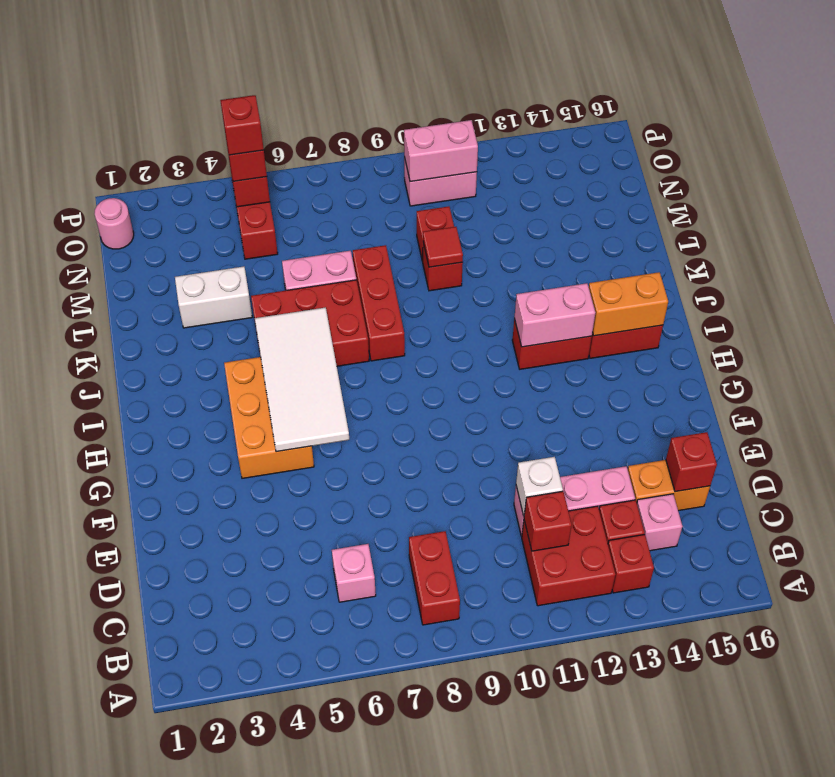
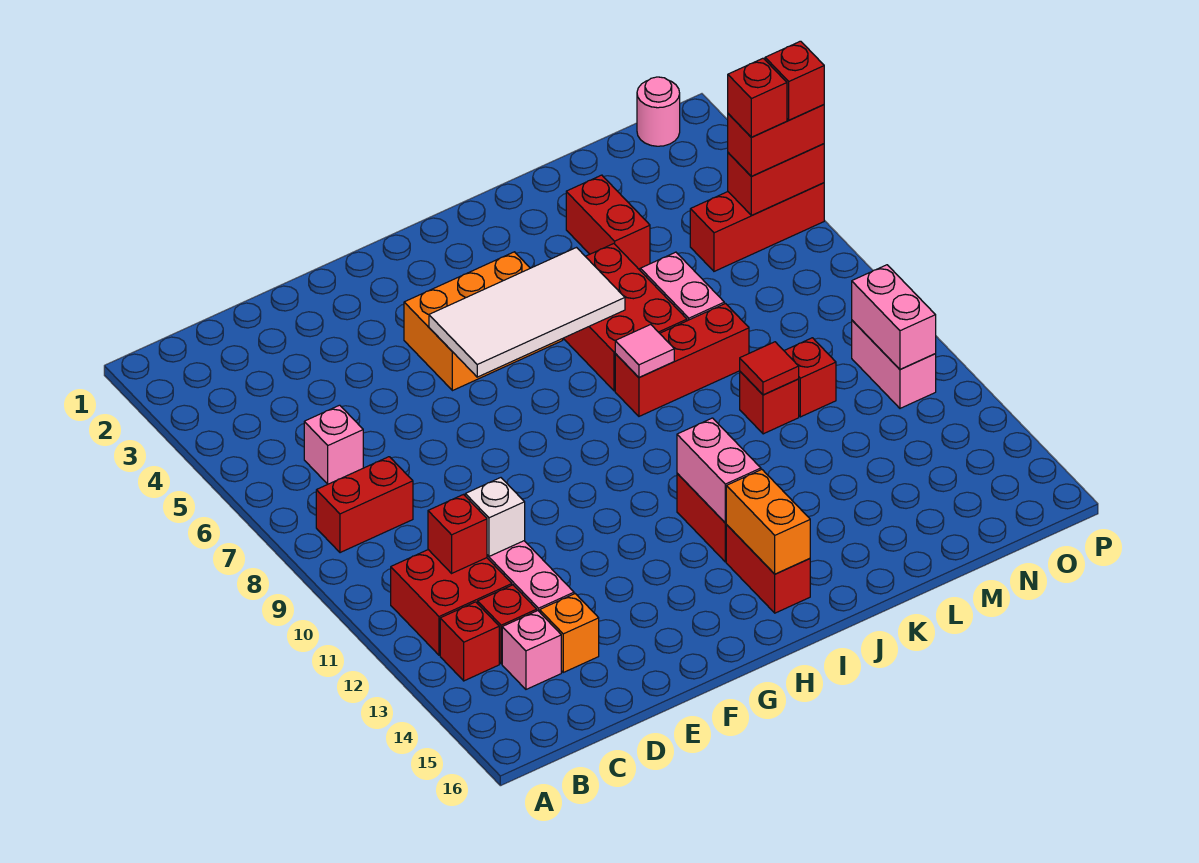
orange brick D14:D15 level 1 -> orange brick D14 level 1
red brick D15 level 2 -> red brick P5 level 4
none -> pink tile J8 level 2
white brick L3:L4 level 1 -> red brick L3:L4 level 1

